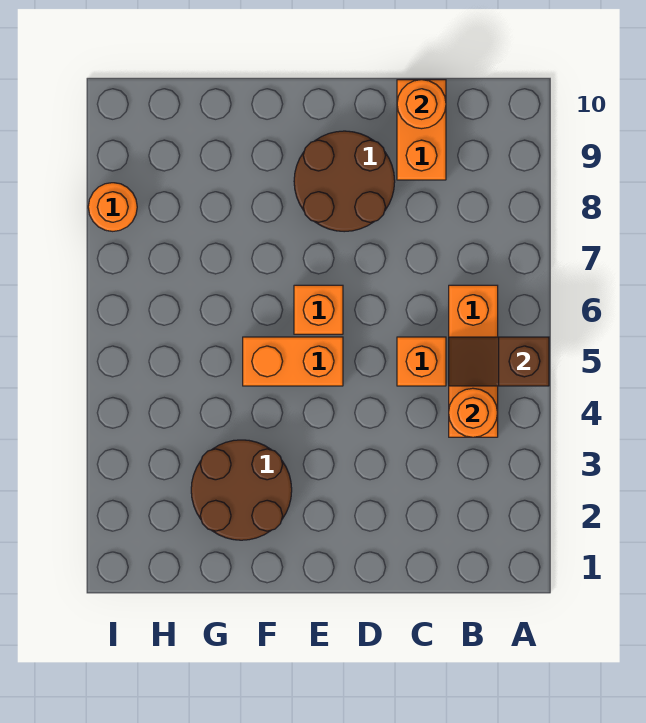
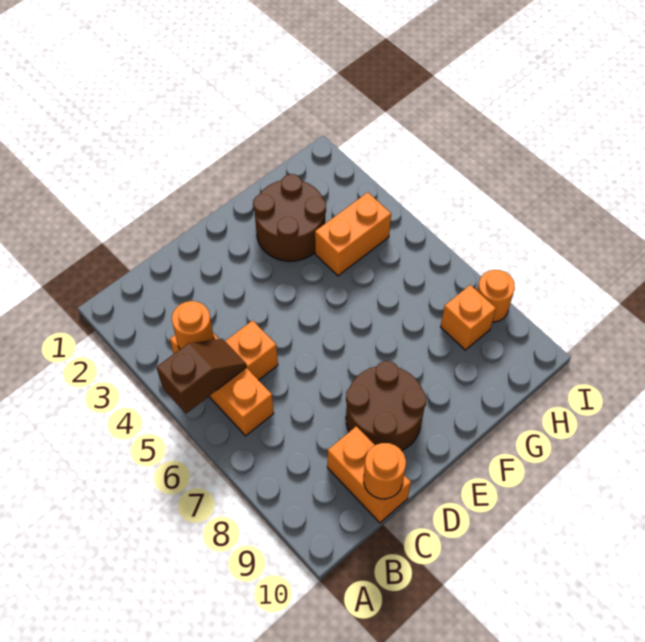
orange brick E5:F5 level 1 -> orange brick G4:H4 level 1
orange brick E6 level 1 -> orange brick H8 level 1

